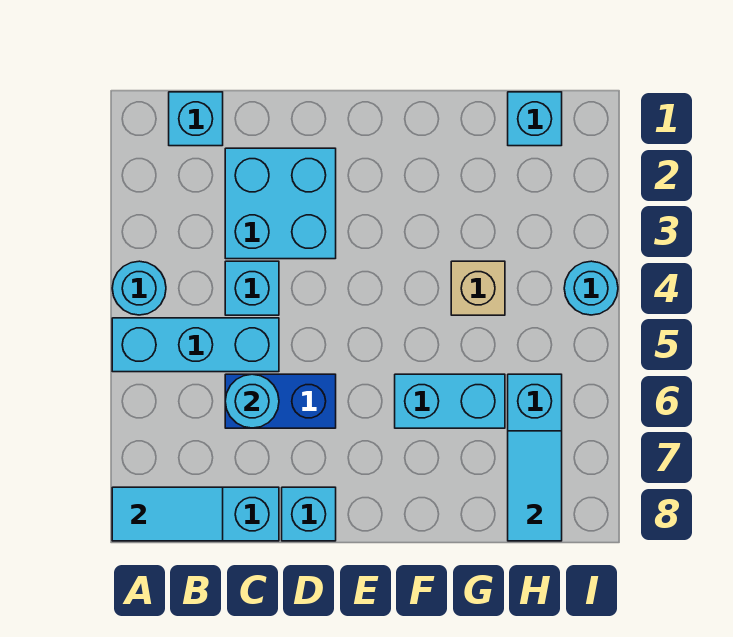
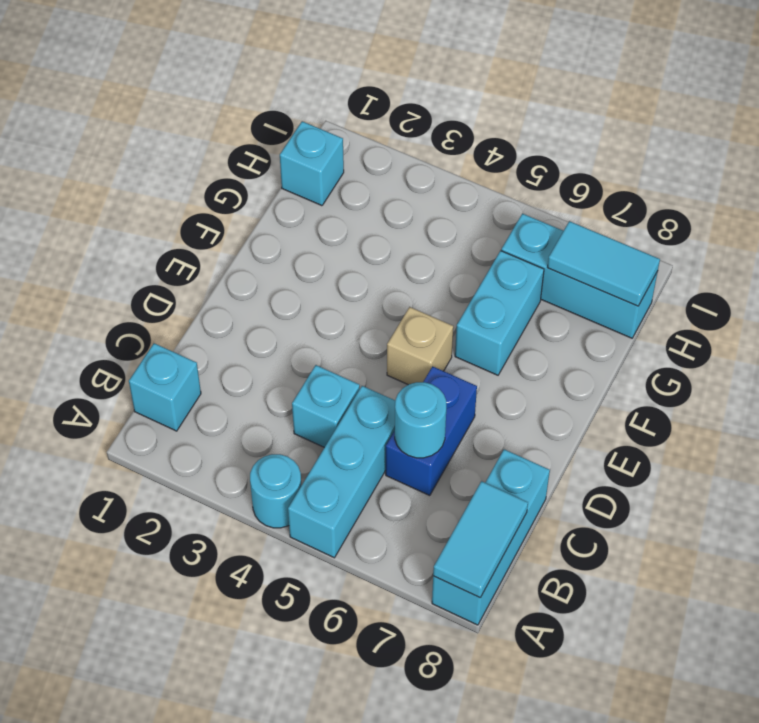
cyan brick C2:D3 level 1 -> none
cyan brick D8 level 1 -> none
tan brick G4 level 1 -> tan brick E5 level 1
cyan round brick I4 level 1 -> none

